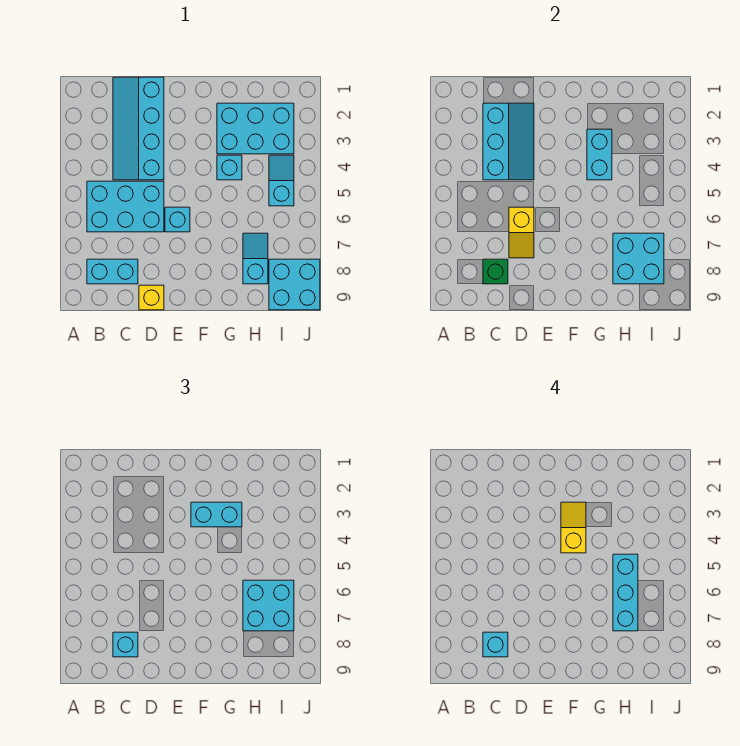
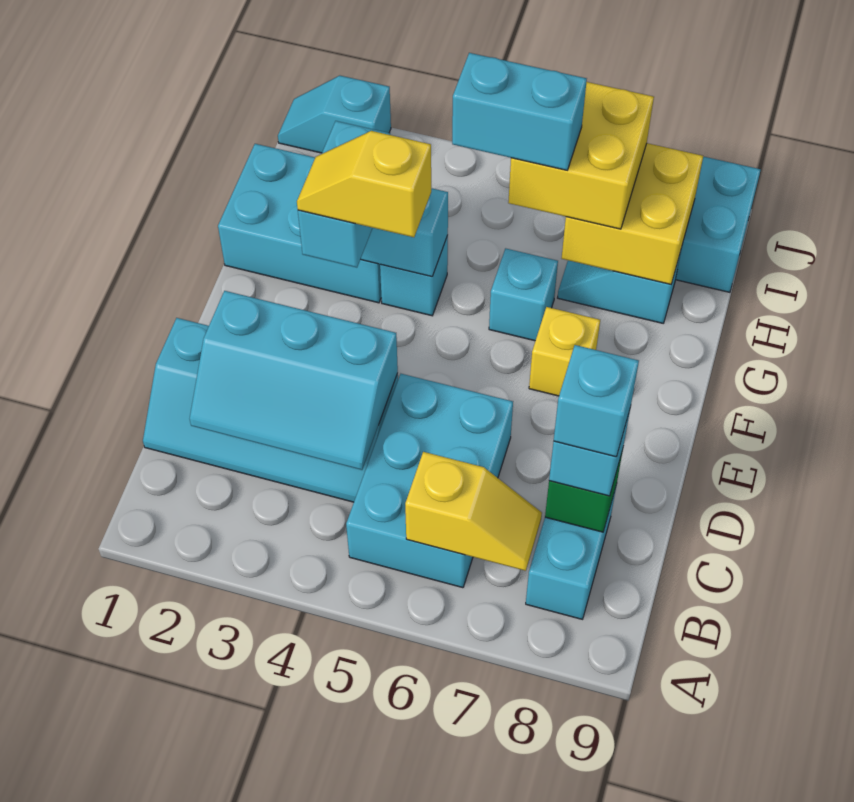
cyan slope C2:D4 level 2 top C -> cyan slope C2:D4 level 2 top D
yellow slope D6:D7 level 2 top 6 -> yellow slope B6:B7 level 2 top 6
yellow brick D9 level 1 -> yellow brick F7 level 1
cyan brick E6 level 1 -> cyan brick G6 level 1
cyan brick G2:I3 level 1 -> cyan brick G1:H3 level 1
cyan brick H5:H7 level 4 -> cyan brick H5:H6 level 4
cyan brick H6:I7 level 3 -> yellow brick H6:I7 level 3
cyan brick H7:I8 level 2 -> yellow brick H7:I8 level 2
cyan slope I4:I5 level 1 top 5 -> cyan slope J1:J2 level 1 top 2

